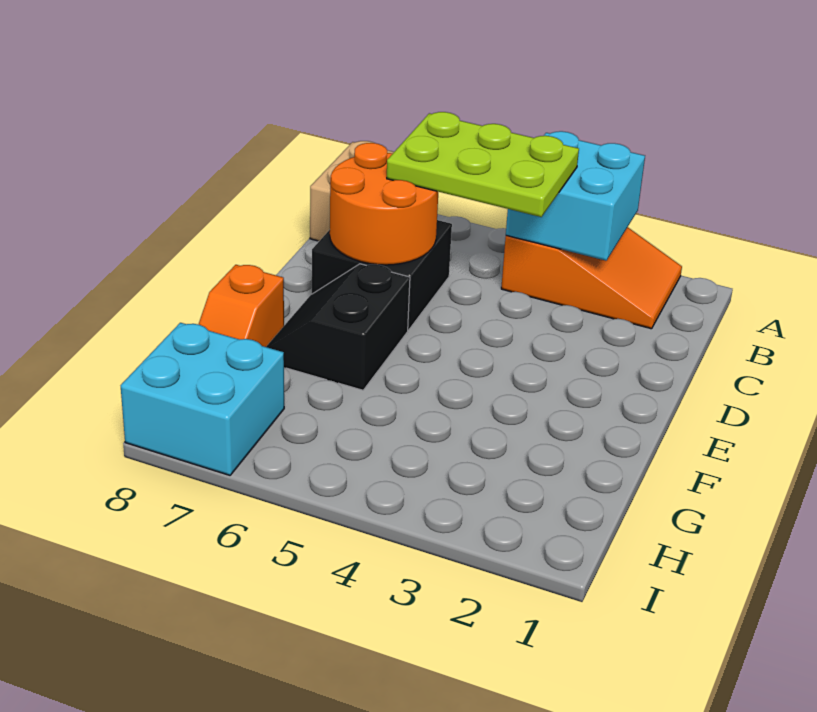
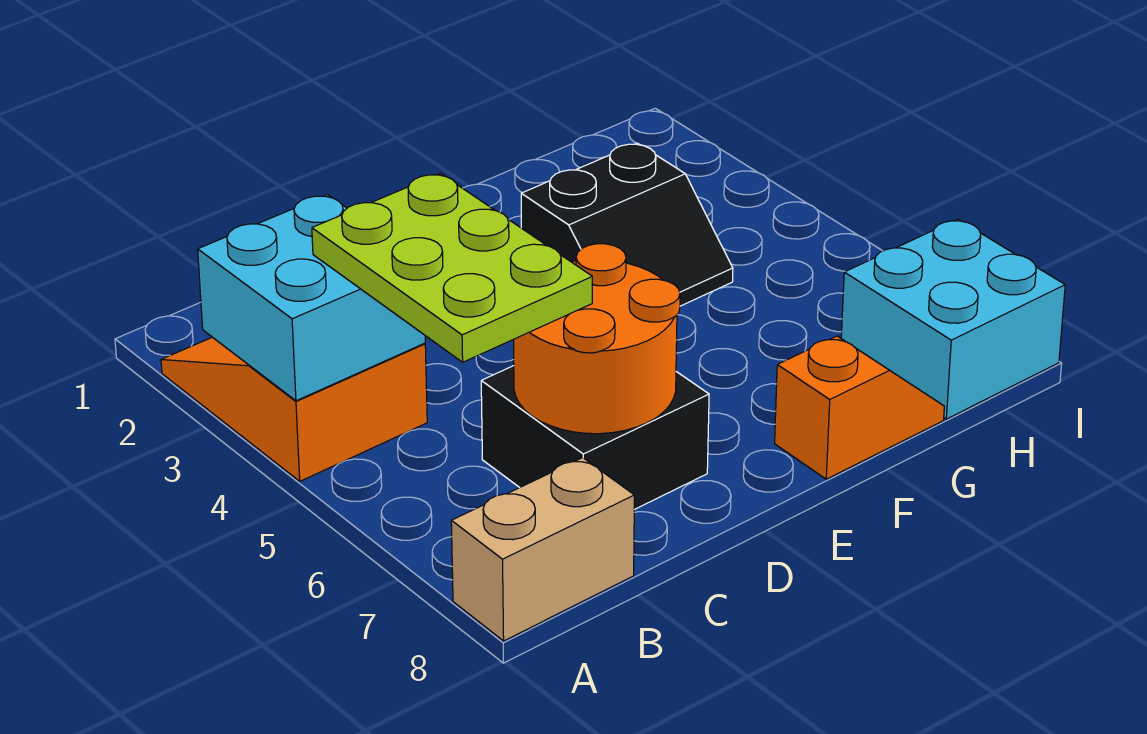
black slope E6:F7 level 1 top 6 -> black slope F3:G4 level 1 top 3

